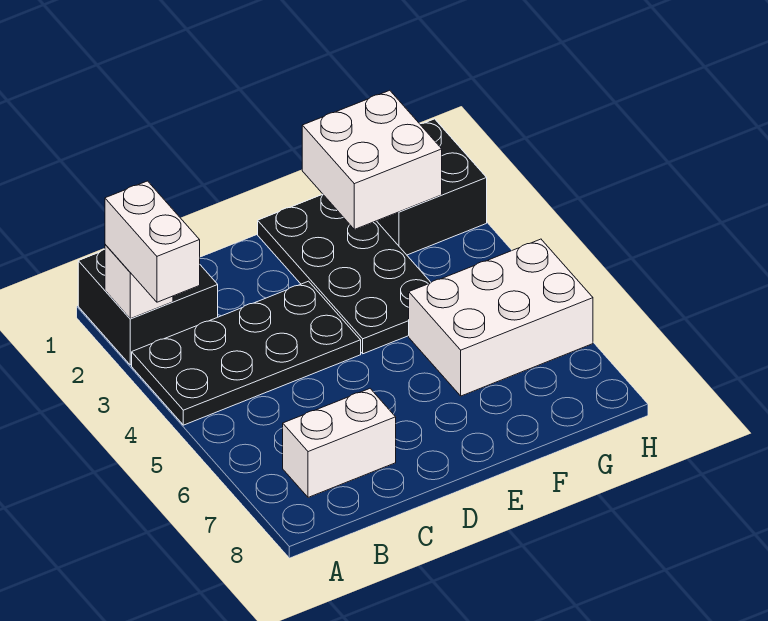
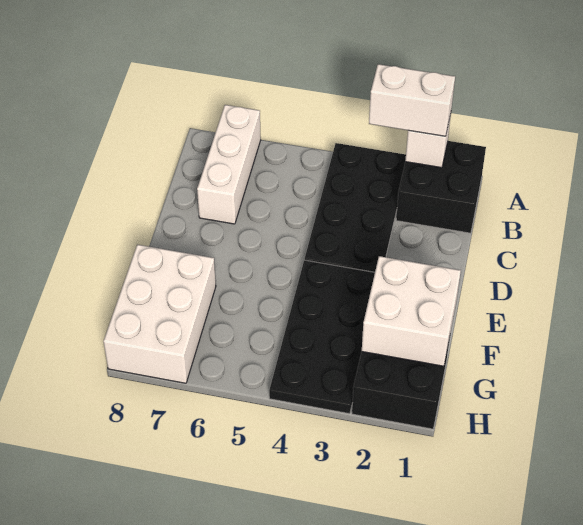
white brick B7:C7 level 1 -> white brick A7:C7 level 1
black plate E1:F4 level 1 -> black plate E3:H4 level 1
white brick F5:H6 level 1 -> white brick F7:H8 level 1

